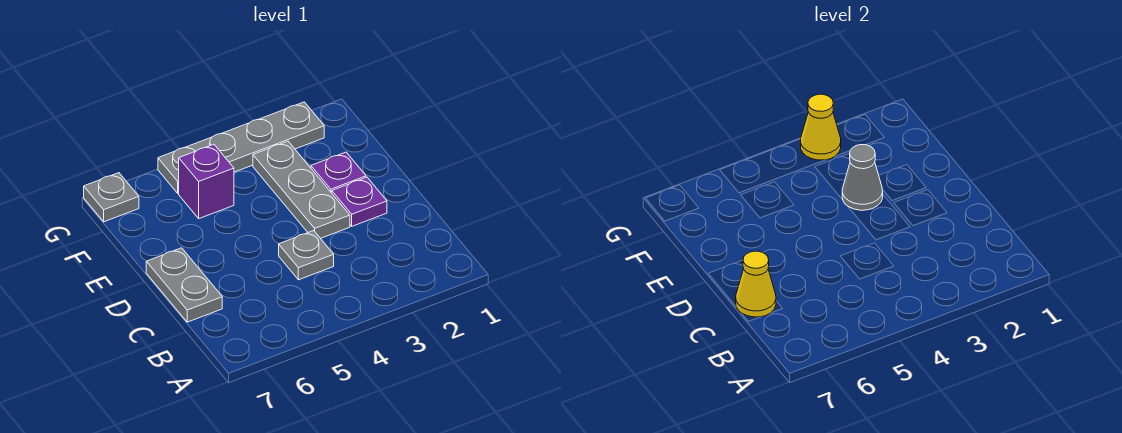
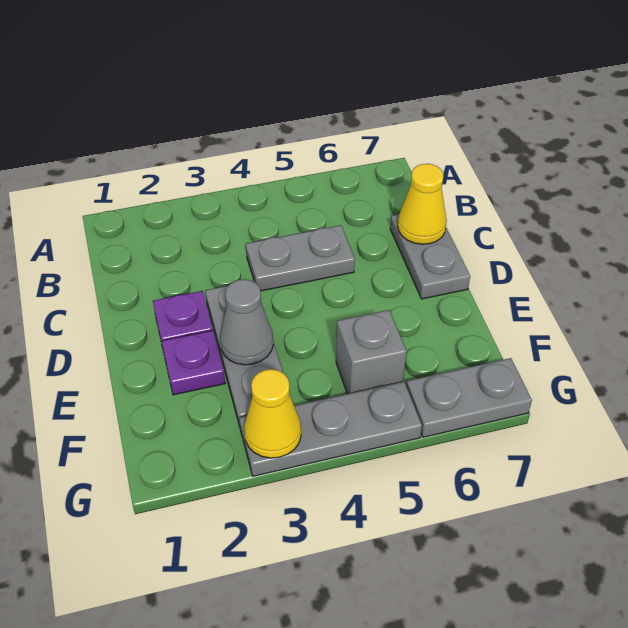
grey plate C4 level 1 -> grey plate C4:C5 level 1
purple brick F5 level 1 -> grey brick F5 level 1
grey plate G2:G5 level 1 -> grey plate G3:G5 level 1
grey plate G7 level 1 -> grey plate G6:G7 level 1

